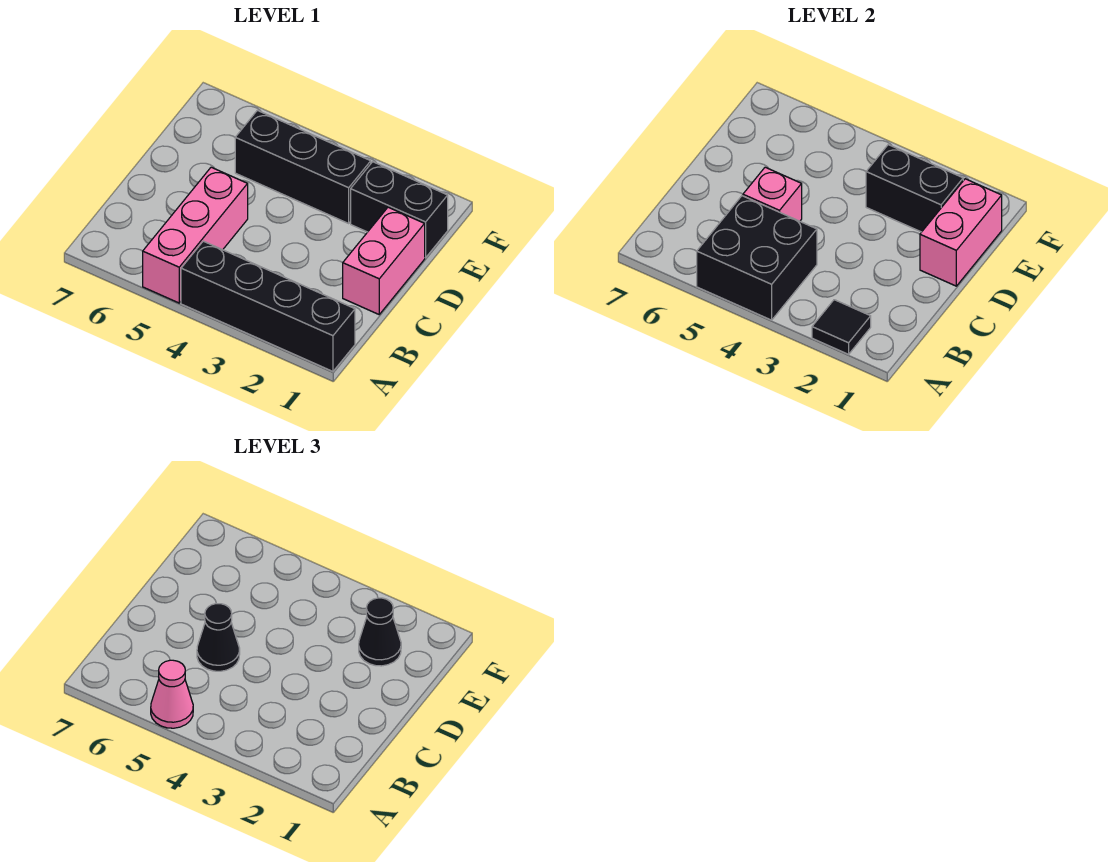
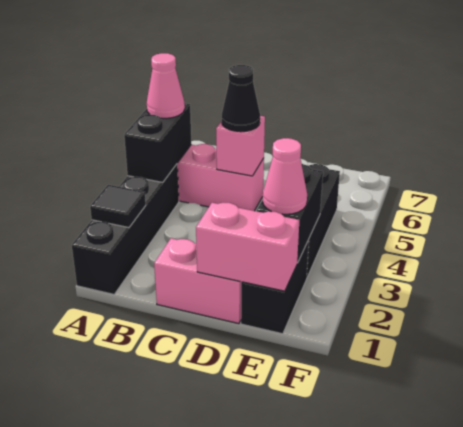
black brick A4:B5 level 2 -> black brick A4:A5 level 2
black cone E2 level 3 -> pink cone E2 level 3

